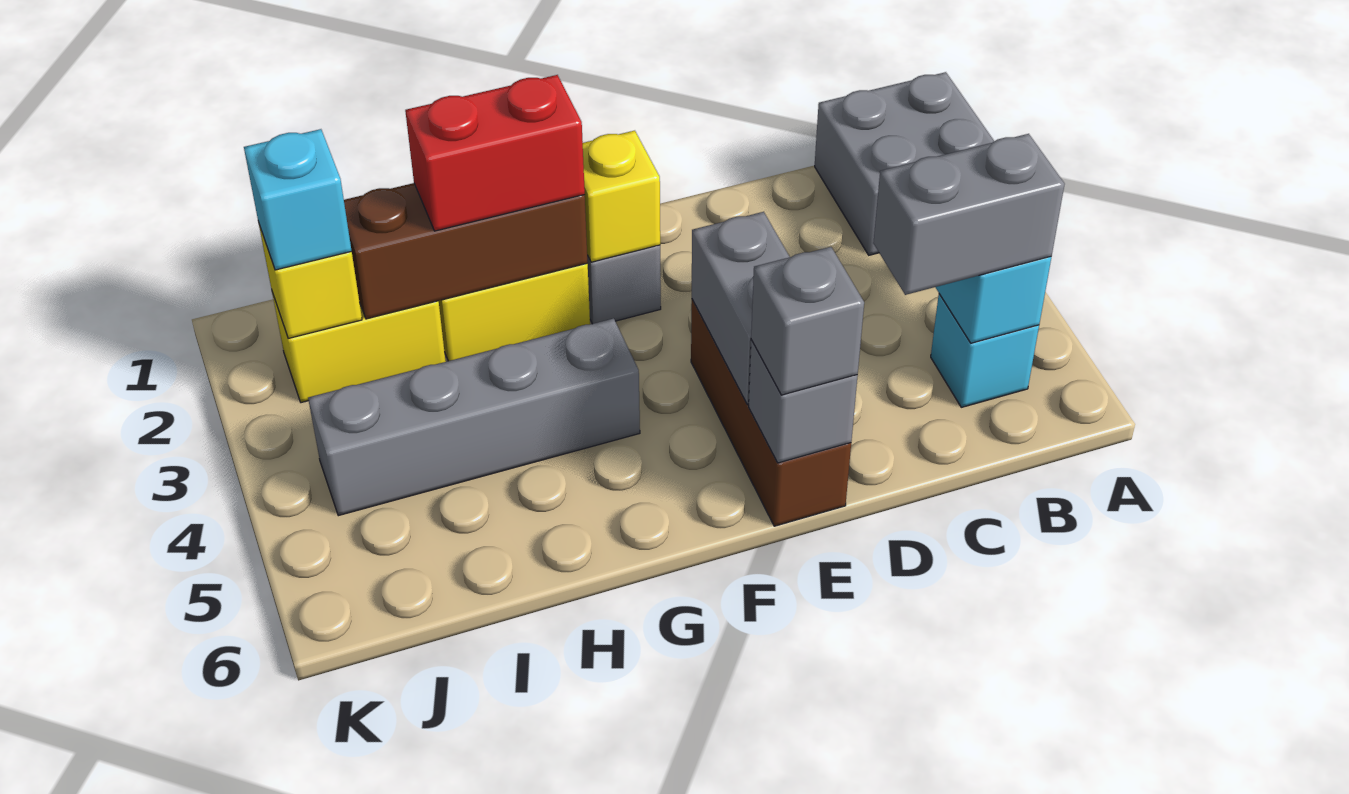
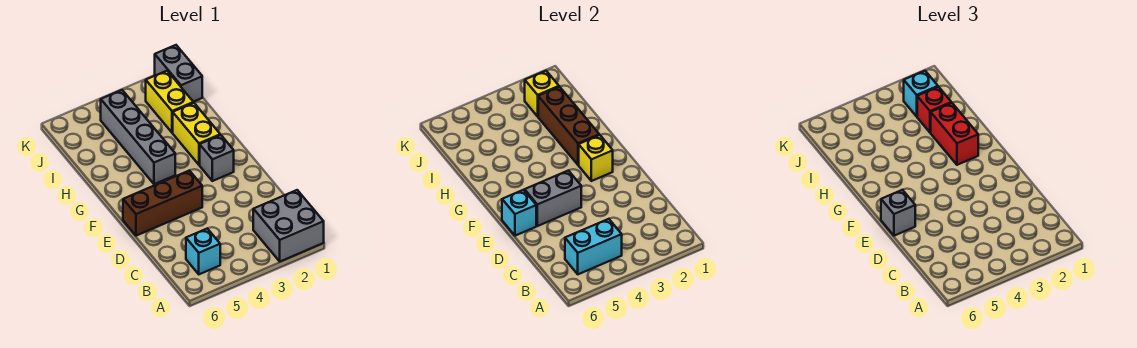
grey brick B5:C5 level 3 -> grey brick J1:K1 level 1
grey brick E6 level 2 -> cyan brick E6 level 2
none -> red brick I2 level 3

